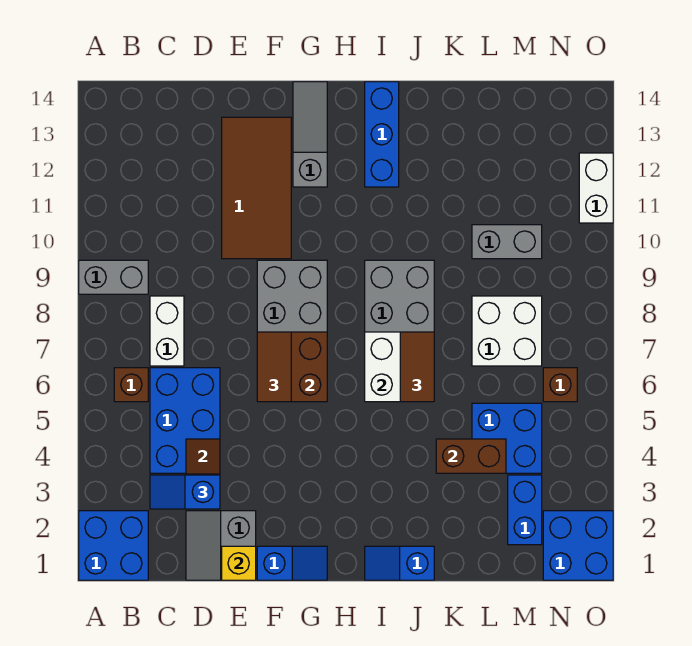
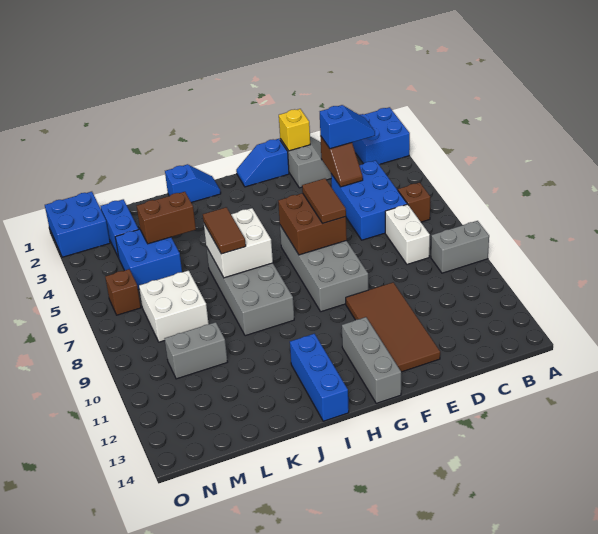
grey slope G12:G14 level 1 top 12 -> grey brick G12:G14 level 1
white brick O11:O12 level 1 -> none

